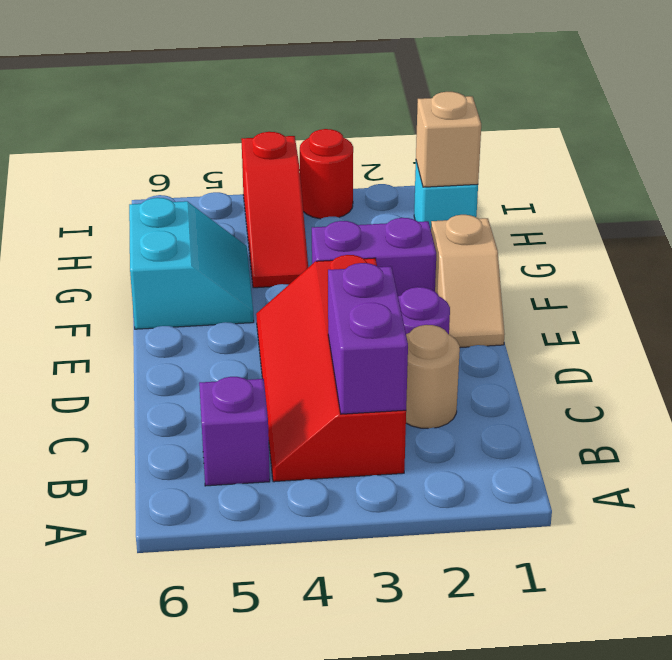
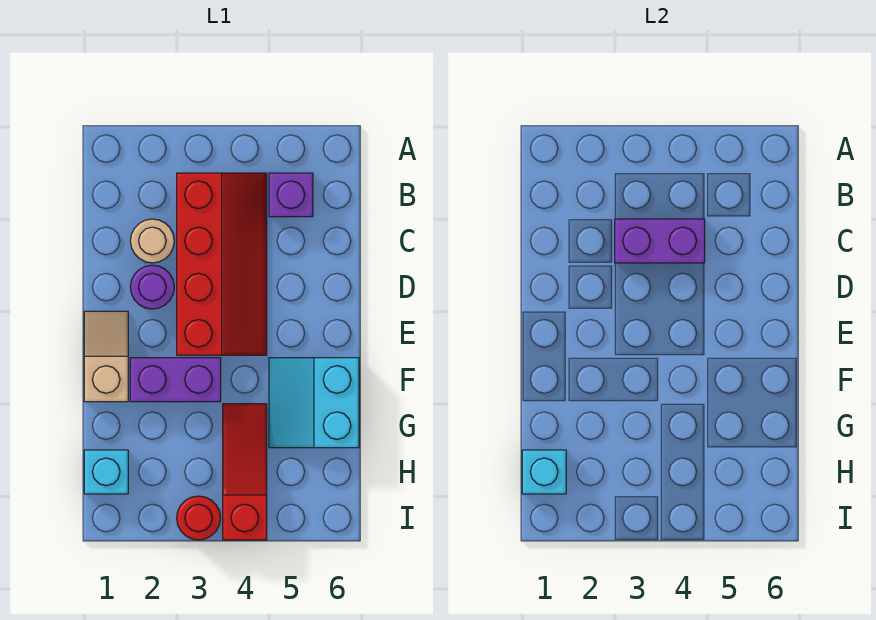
purple brick B3:C3 level 2 -> purple brick C3:C4 level 2
tan brick H1 level 2 -> cyan brick H1 level 2

